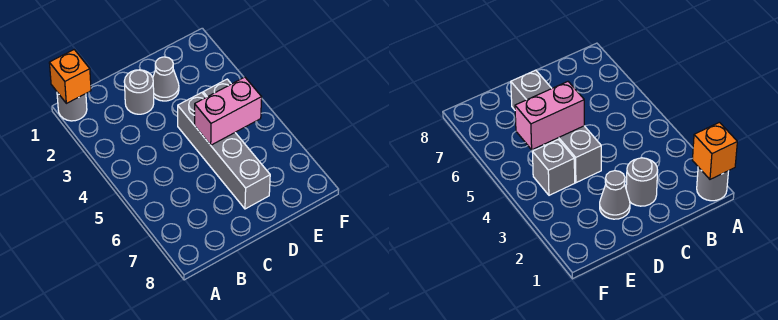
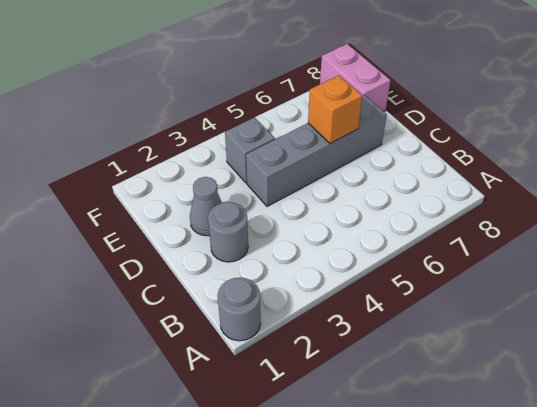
orange brick A1 level 2 -> orange brick D6 level 2
pink brick D5:E5 level 2 -> pink brick E8:F8 level 1

